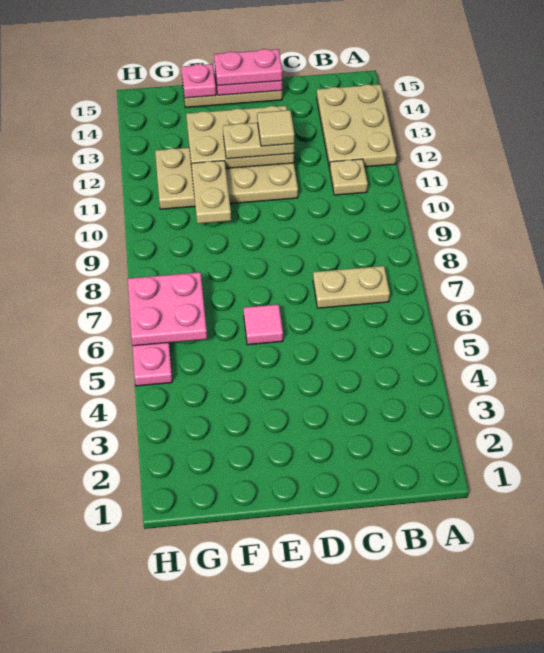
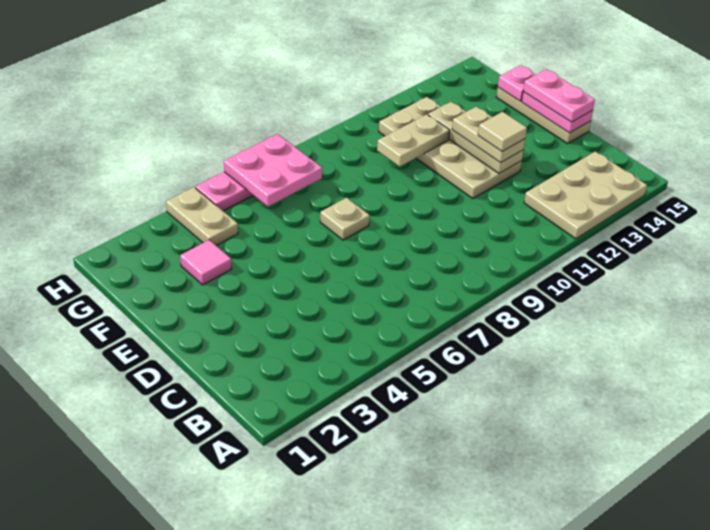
tan plate B7:C7 level 1 -> tan plate G4:H4 level 1
tan plate B11 level 1 -> tan plate E7 level 1
tan plate D12:F13 level 2 -> tan plate D12:F12 level 2
pink tile E6 level 1 -> pink tile F3 level 1

